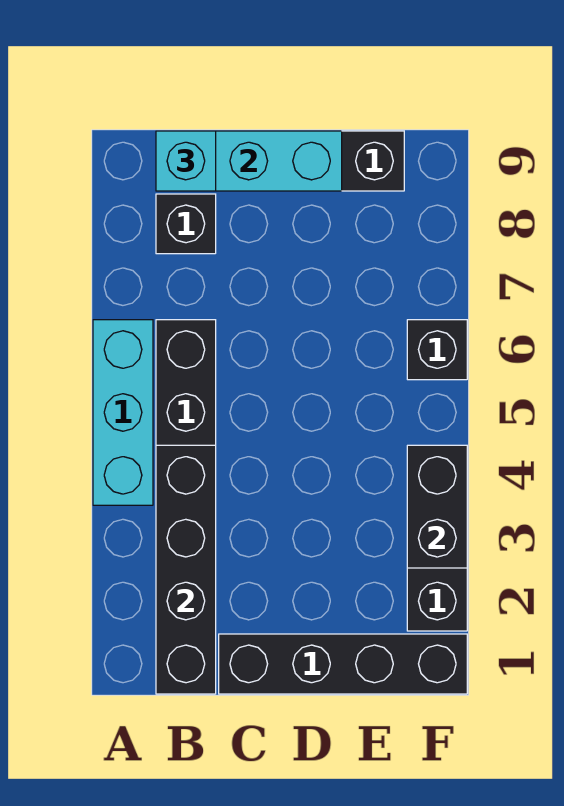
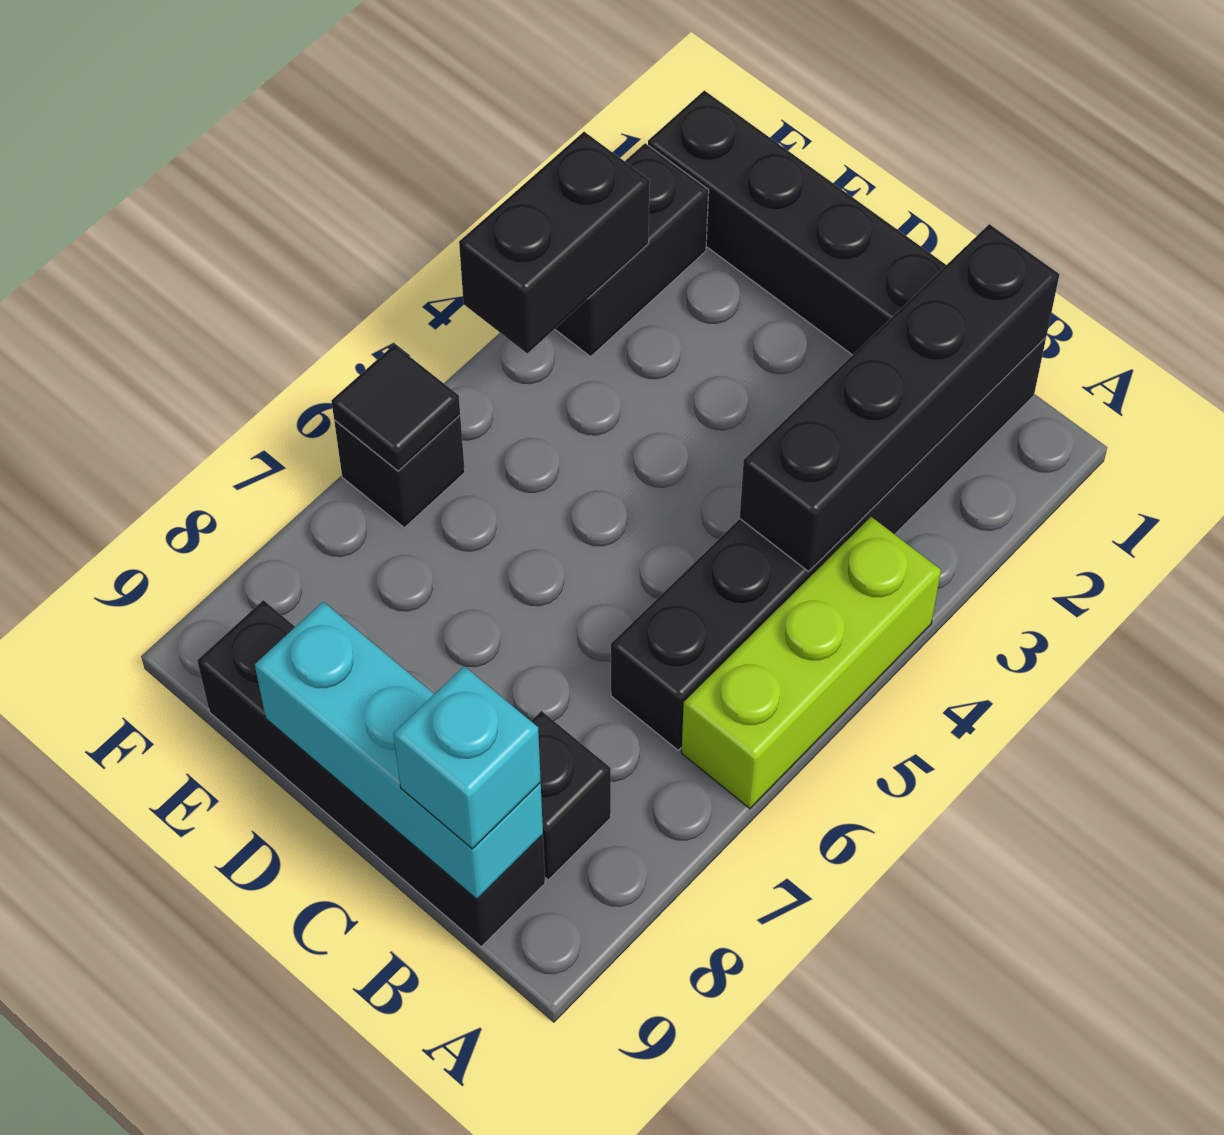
cyan brick A4:A6 level 1 -> lime brick A4:A6 level 1
none -> black tile F6 level 2

